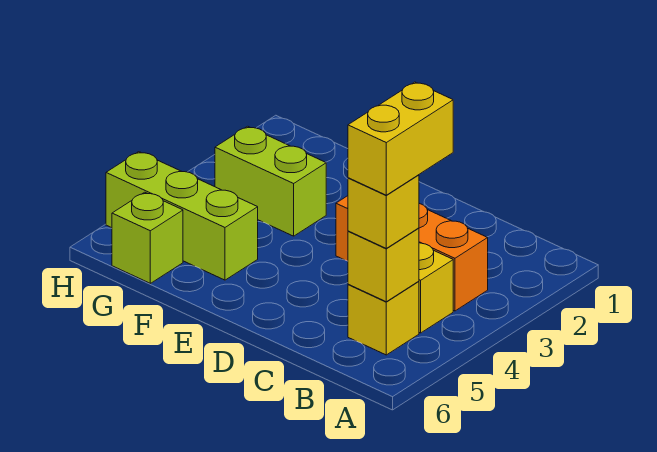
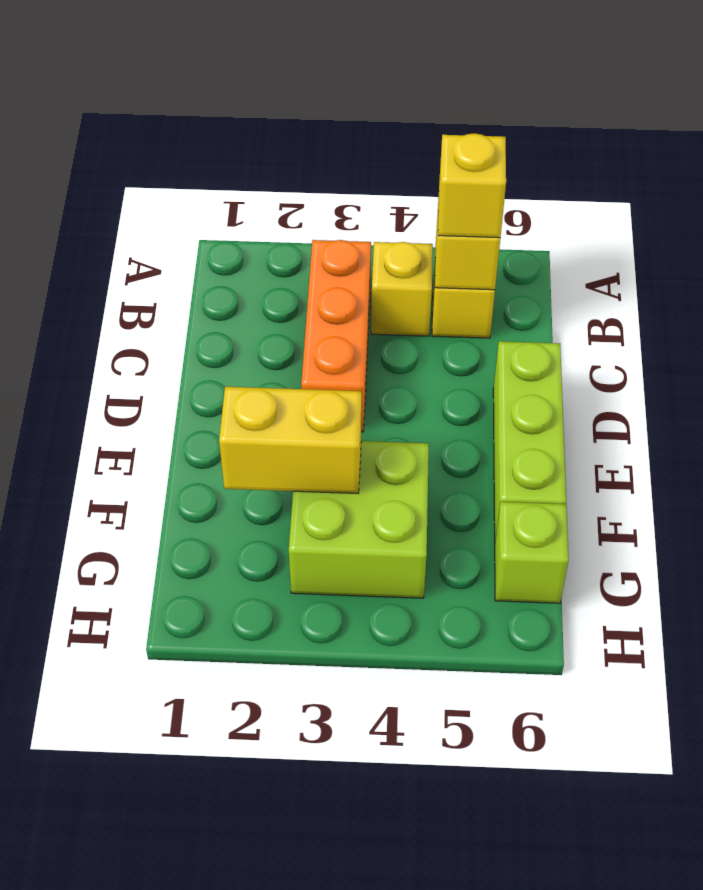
yellow brick B4:B5 level 4 -> yellow brick F2:F3 level 2
lime brick F3:G3 level 1 -> lime brick F3:G4 level 1
lime brick F5:H5 level 1 -> lime brick D6:F6 level 1

